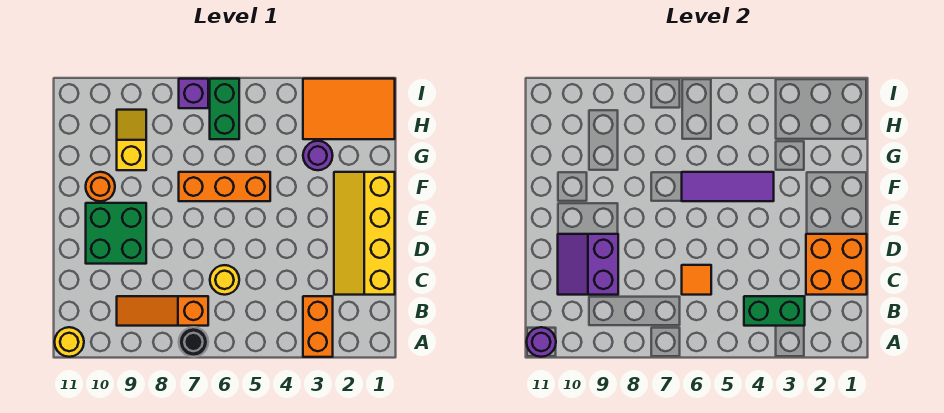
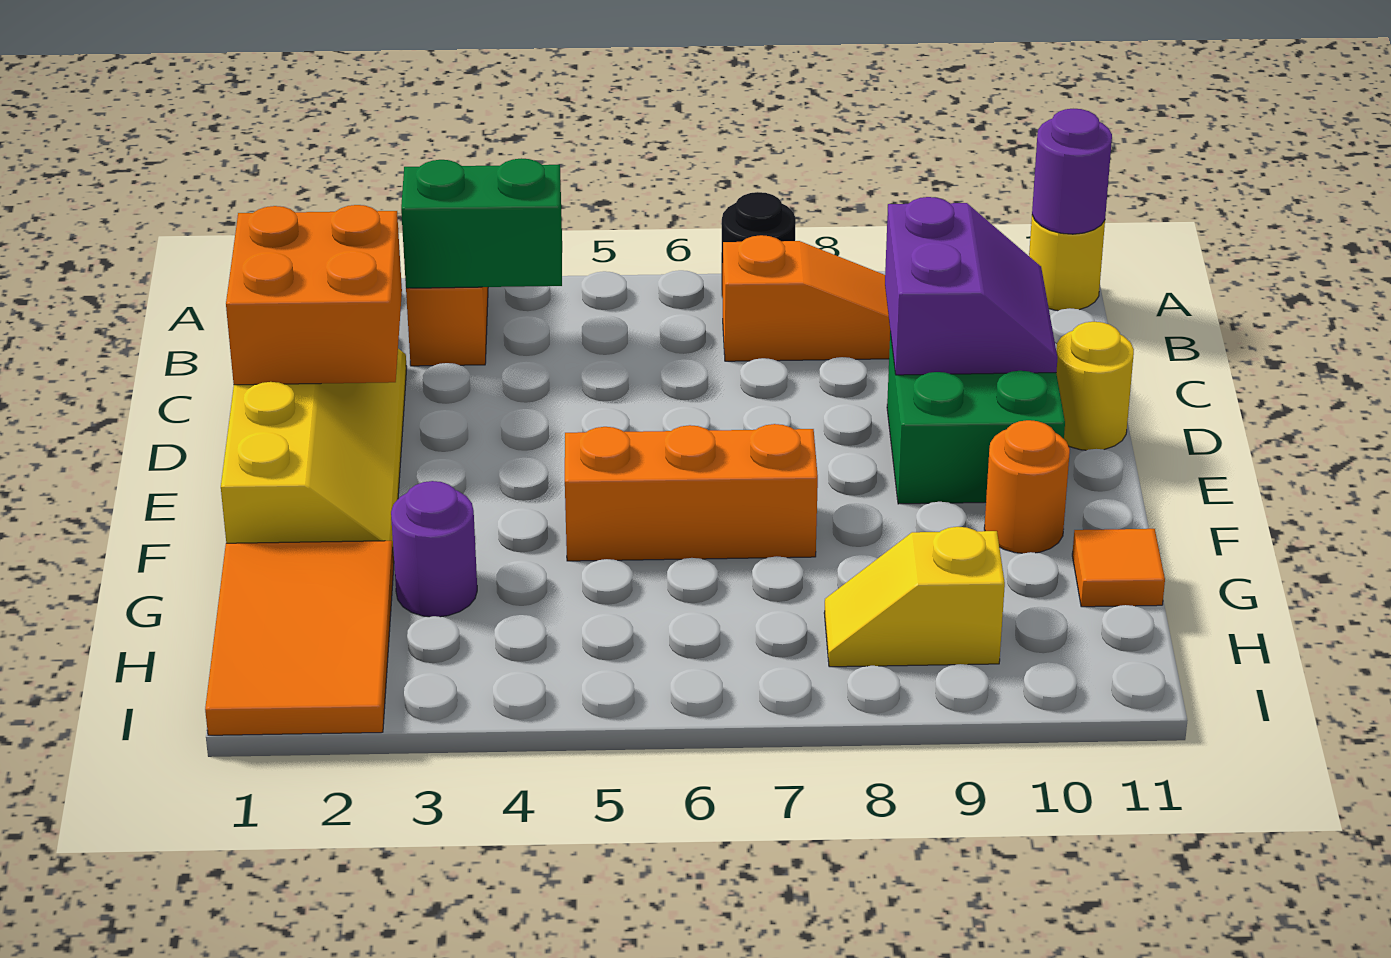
yellow round brick C6 level 1 -> yellow round brick D11 level 1
orange tile C6 level 2 -> orange tile G11 level 1
purple tile F4:F6 level 2 -> none
yellow slope G9:H9 level 1 top G -> yellow slope H8:H9 level 1 top 9
orange tile H1:I3 level 1 -> orange tile G1:I2 level 1
green brick H6:I6 level 1 -> none
purple brick I7 level 1 -> none

